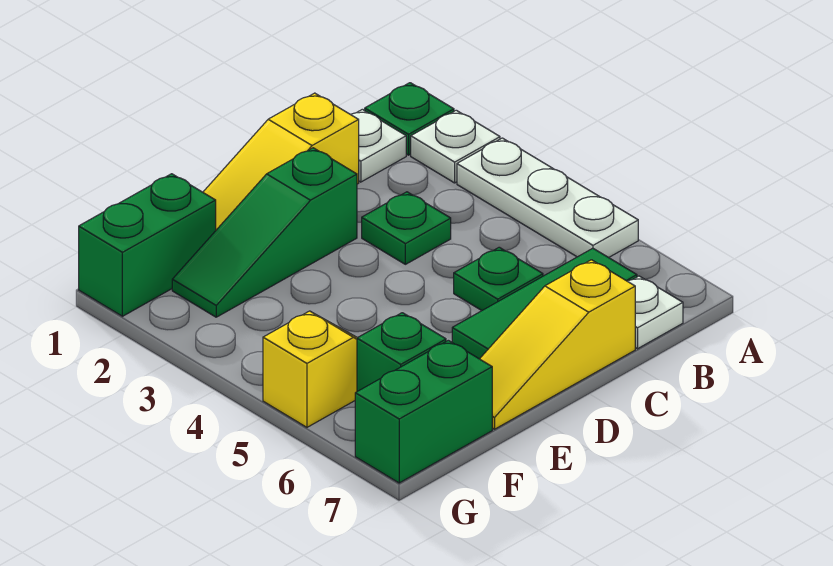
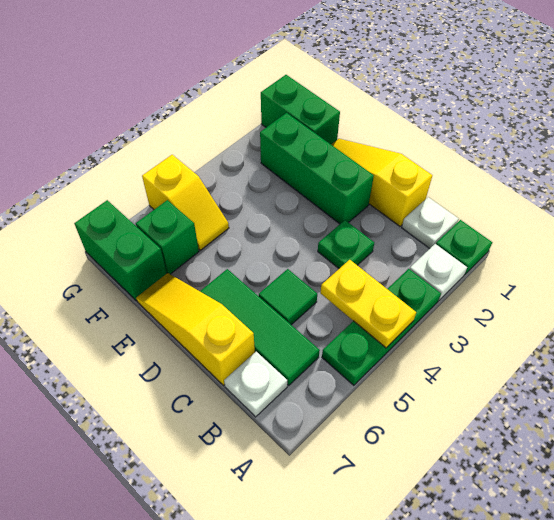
white plate A3:A5 level 1 -> green plate A3:A5 level 1
none -> yellow plate A4:B4 level 2
green plate C5 level 1 -> green tile C5 level 1
green slope D2:F2 level 1 top D -> green brick D2:F2 level 1

